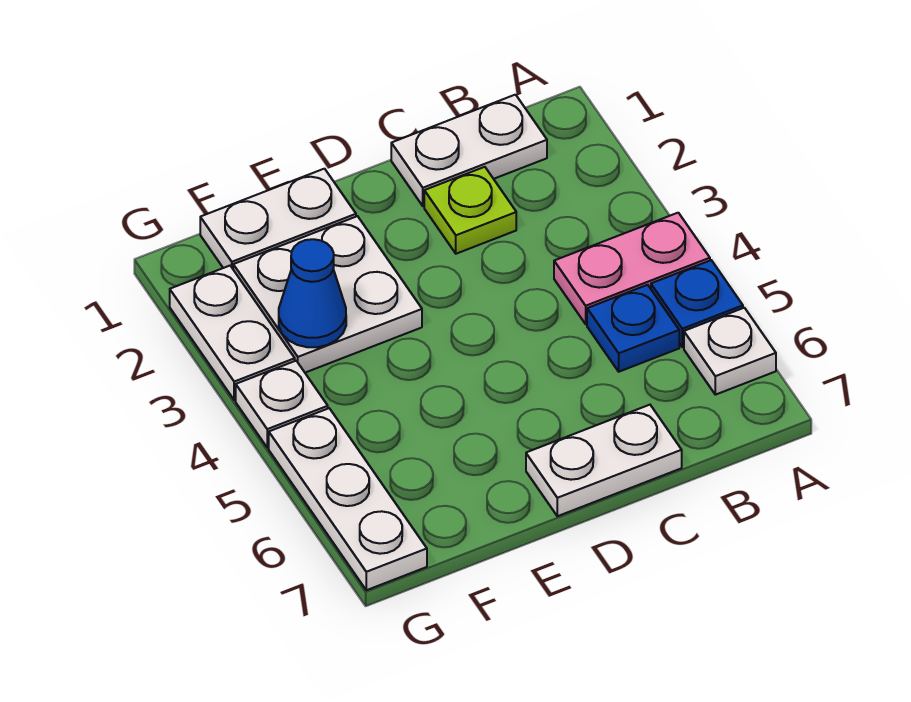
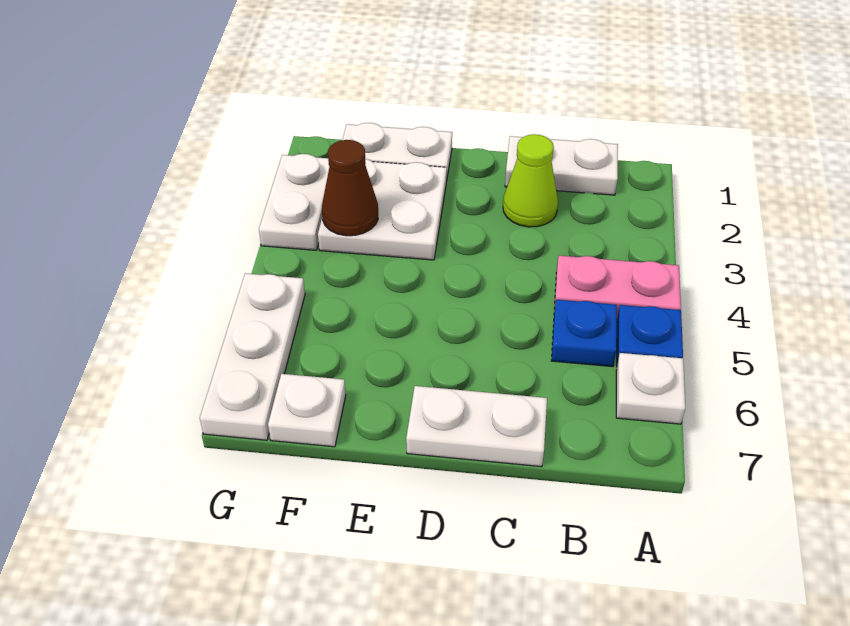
lime plate C2 level 1 -> lime cone C2 level 1
blue cone F3 level 2 -> brown cone F3 level 2
white plate G4 level 1 -> white plate F7 level 1

